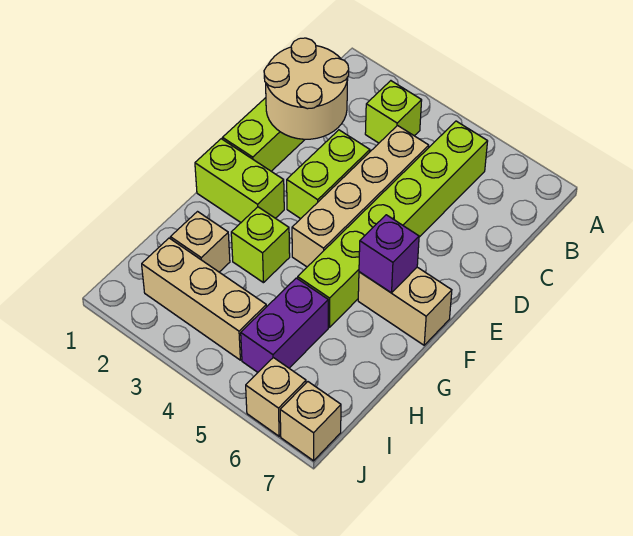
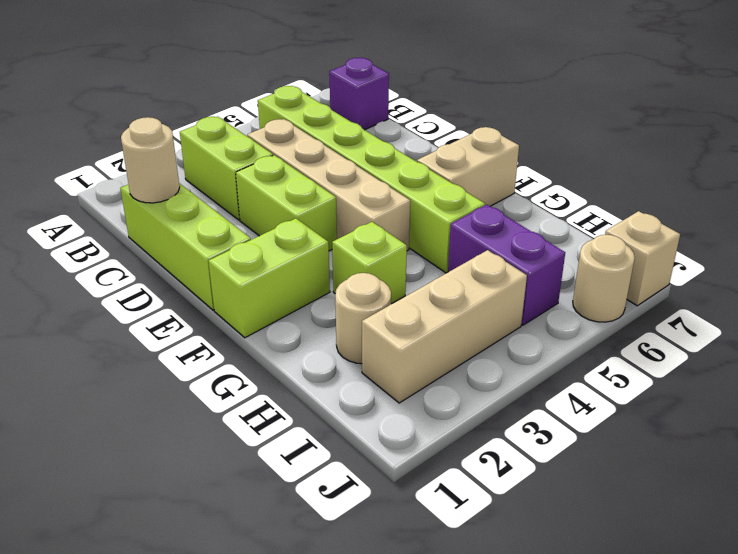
lime brick B3 level 1 -> lime brick B3:C3 level 1
tan round brick C1:D2 level 2 -> tan round brick C1 level 2
purple brick F6 level 2 -> purple brick B7 level 1
tan brick H2 level 1 -> tan round brick H2 level 1
tan brick J6 level 1 -> tan round brick J6 level 1

